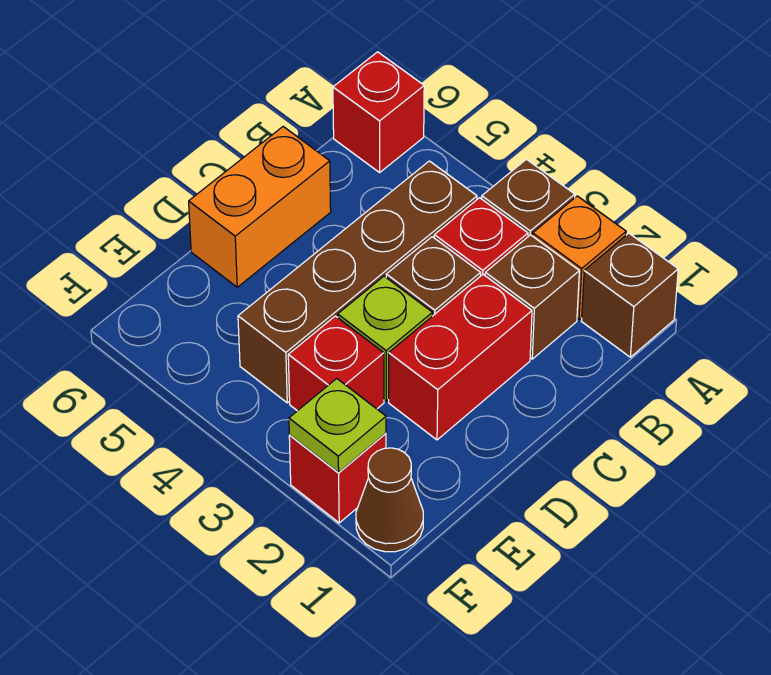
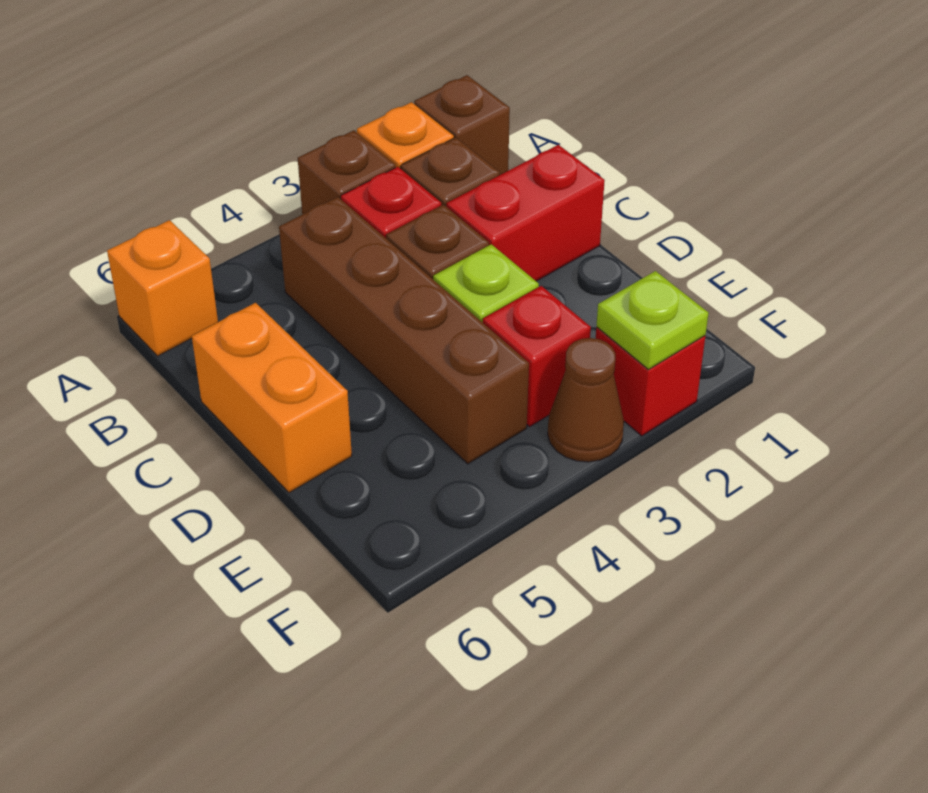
red brick A6 level 1 -> orange brick A6 level 1
red brick C2:D2 level 1 -> red brick C1:C2 level 1
brown cone F1 level 1 -> brown cone F3 level 1

